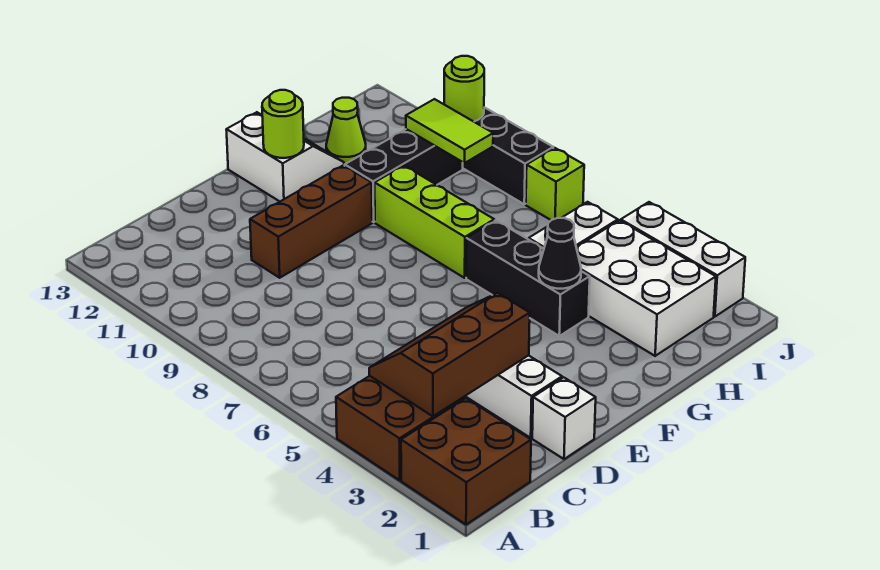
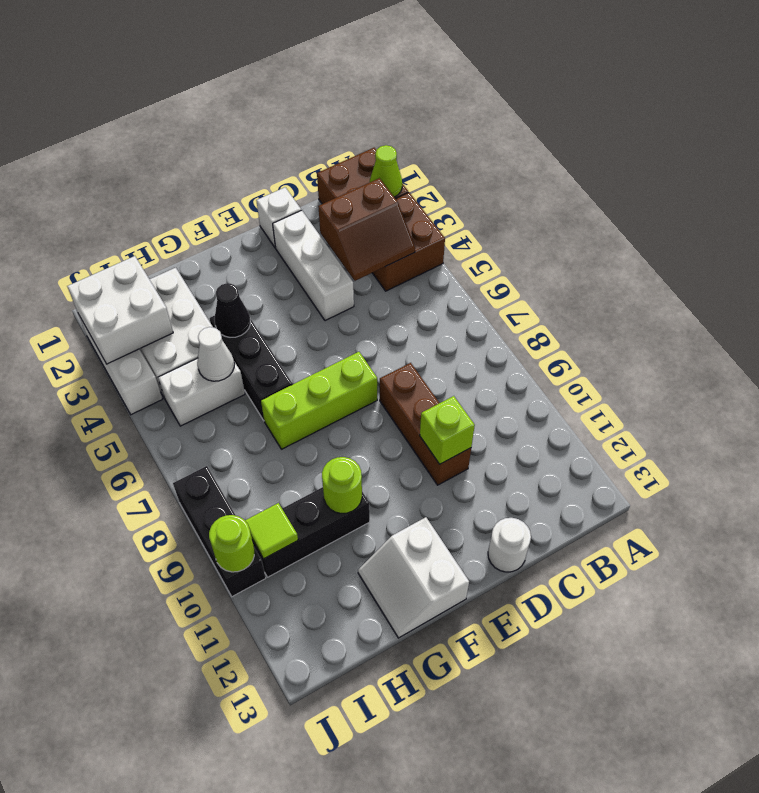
brown slope B3:D4 level 2 top 3 -> brown slope B3:C4 level 2 top 3
brown brick D10:F10 level 1 -> brown brick D8:D10 level 1
none -> white round brick D13 level 1
lime round brick F12 level 2 -> lime round brick G10 level 2
lime brick G7:G9 level 1 -> lime brick E7:G7 level 1
none -> white cone H5 level 2
lime cone H12 level 1 -> lime cone A2 level 2
none -> white brick I2:J3 level 2
lime tile I9:I10 level 2 -> lime tile I10 level 2
lime brick J7 level 1 -> lime brick D10 level 2

